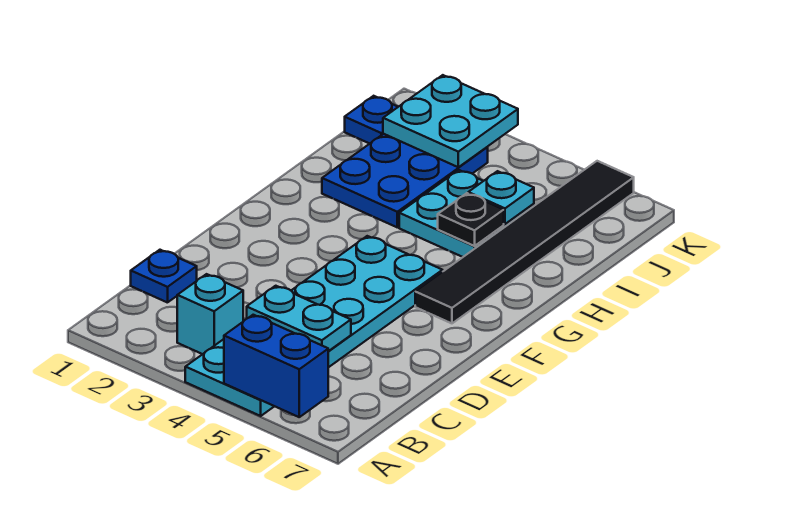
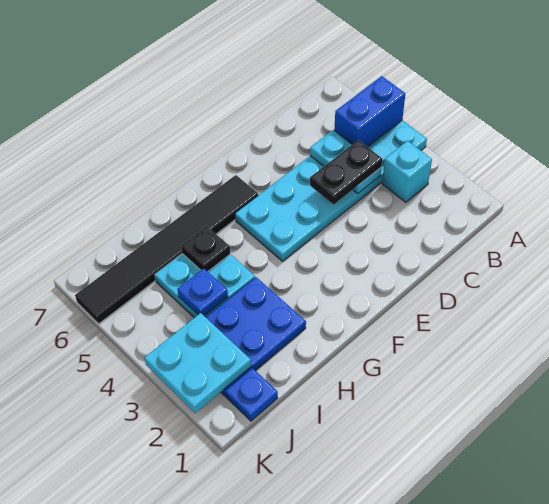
blue brick A5:A6 level 2 -> blue brick A5:B5 level 2
blue plate C1 level 1 -> blue plate I4 level 2
none -> black plate C4:D4 level 3
cyan plate I5 level 2 -> none

